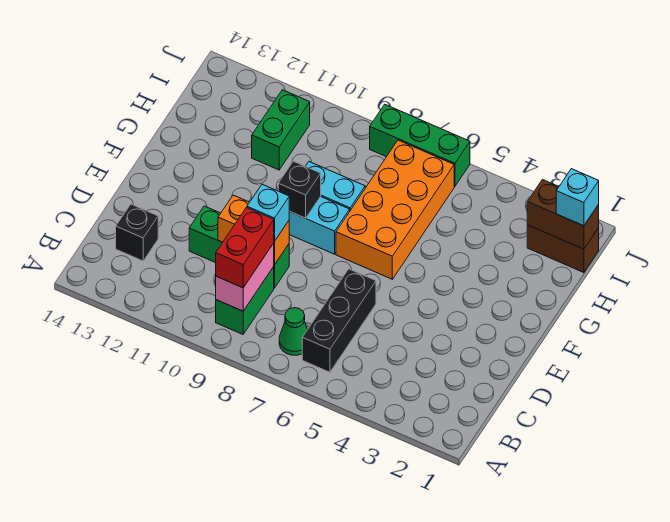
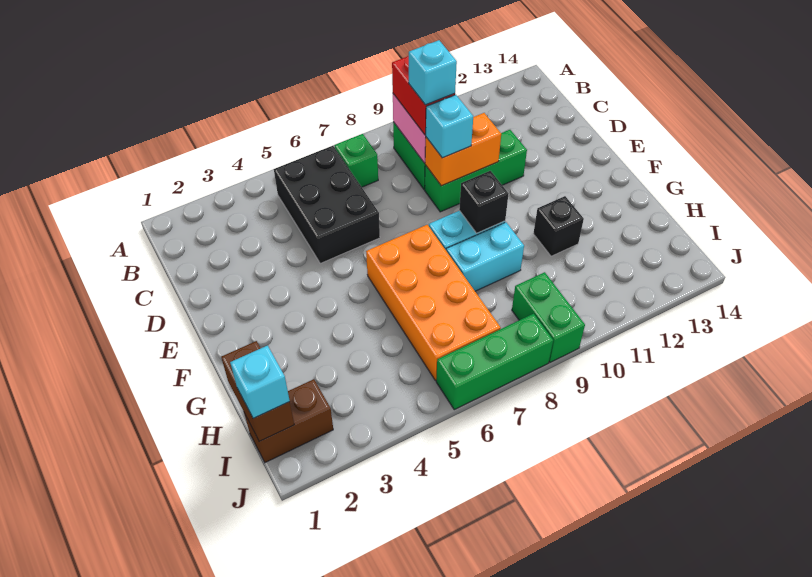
black brick B6:D6 level 1 -> black brick B5:D6 level 1
green cone B7 level 1 -> green brick B7 level 1
none -> cyan brick C9 level 4
black brick C13 level 1 -> black brick G11 level 1
green brick H11:I11 level 1 -> green brick I9:J9 level 1
brown brick I1:I2 level 2 -> brown brick H1:I1 level 2

